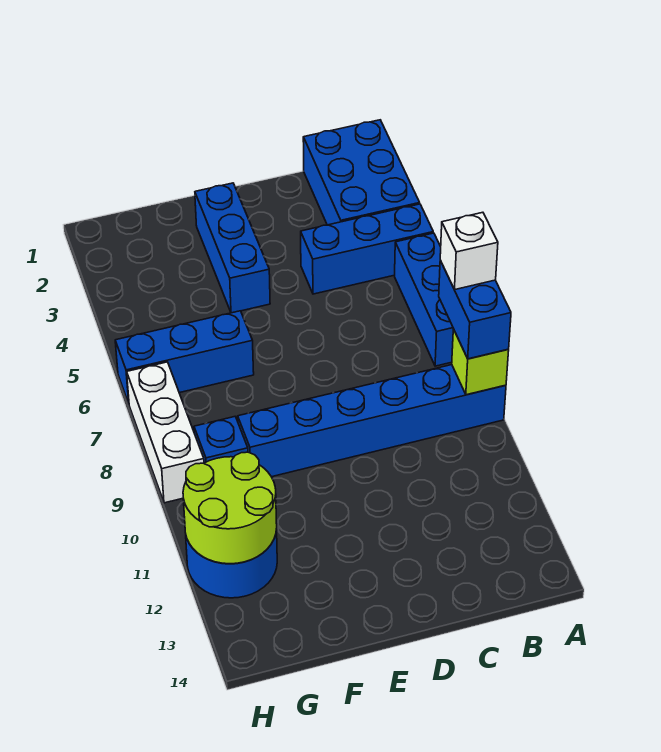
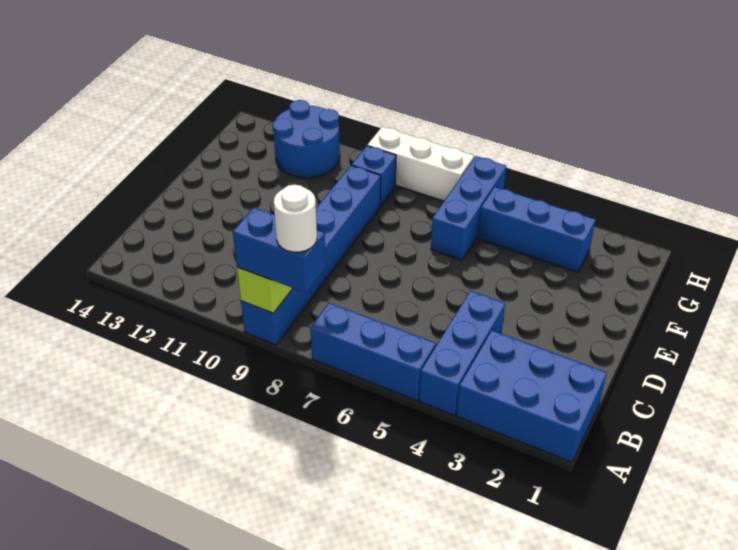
white brick A8 level 4 -> white round brick A8 level 4
blue brick E2:E4 level 1 -> blue brick G3:G5 level 1
lime round brick G11:H12 level 2 -> none

